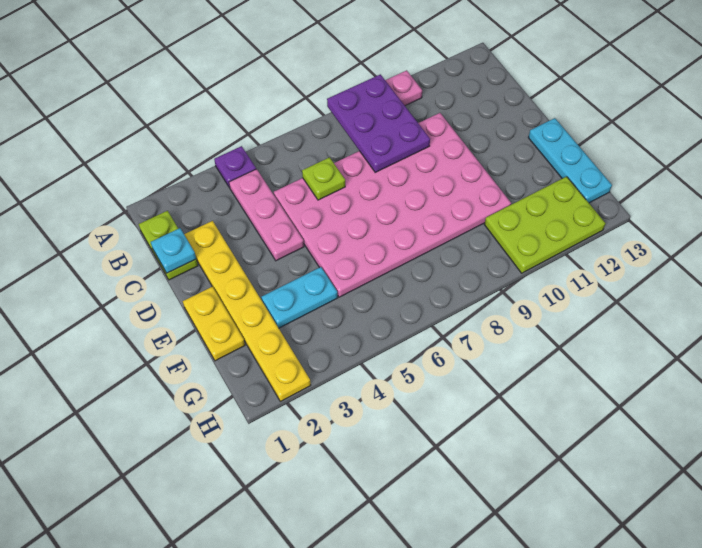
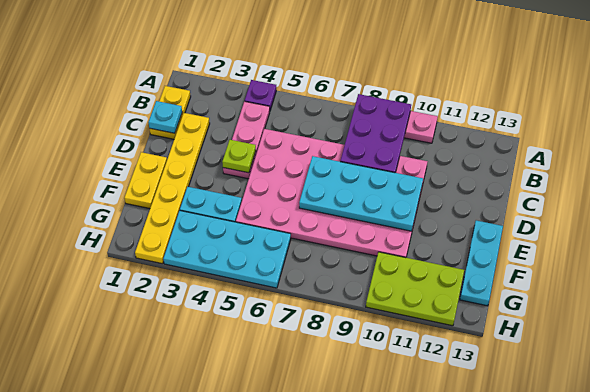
lime plate B1:C1 level 1 -> yellow plate B1:C1 level 1
lime plate C6 level 2 -> lime plate D4 level 2
none -> cyan plate D7:E10 level 2
none -> cyan plate G3:H6 level 1

